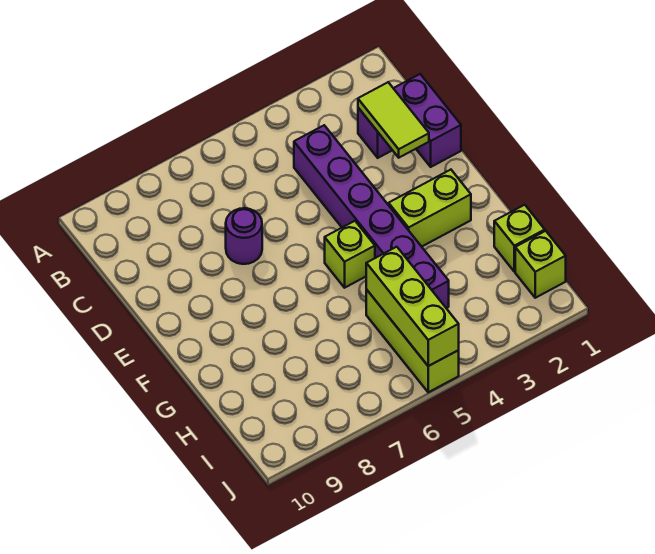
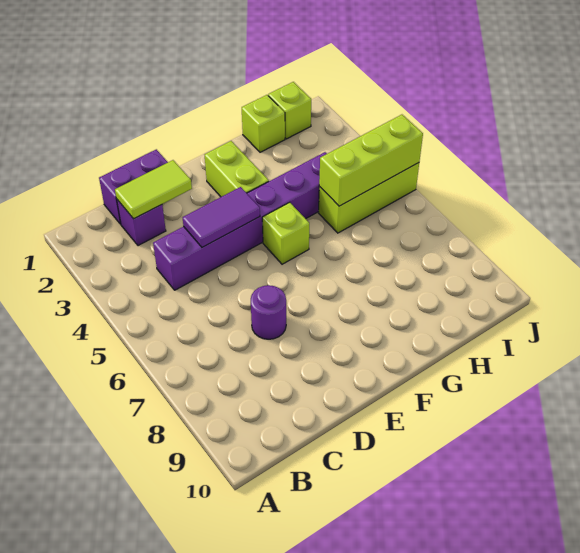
none -> purple tile D4:E4 level 2

